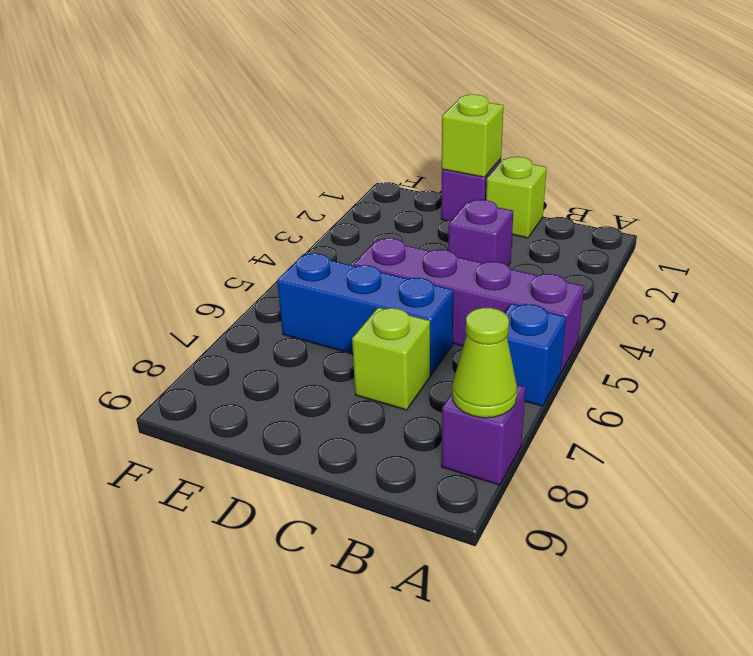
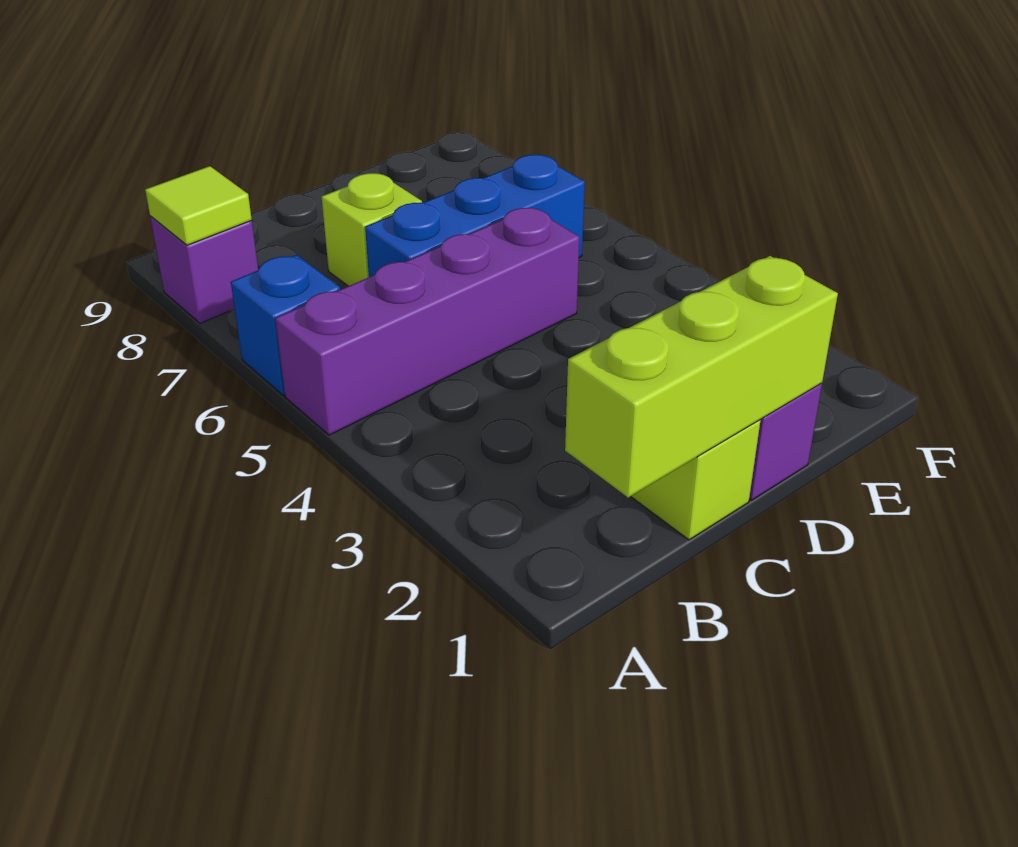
lime cone A8 level 2 -> lime tile A8 level 2
purple brick C3 level 1 -> none
lime brick D1 level 2 -> lime brick B1:D1 level 2

